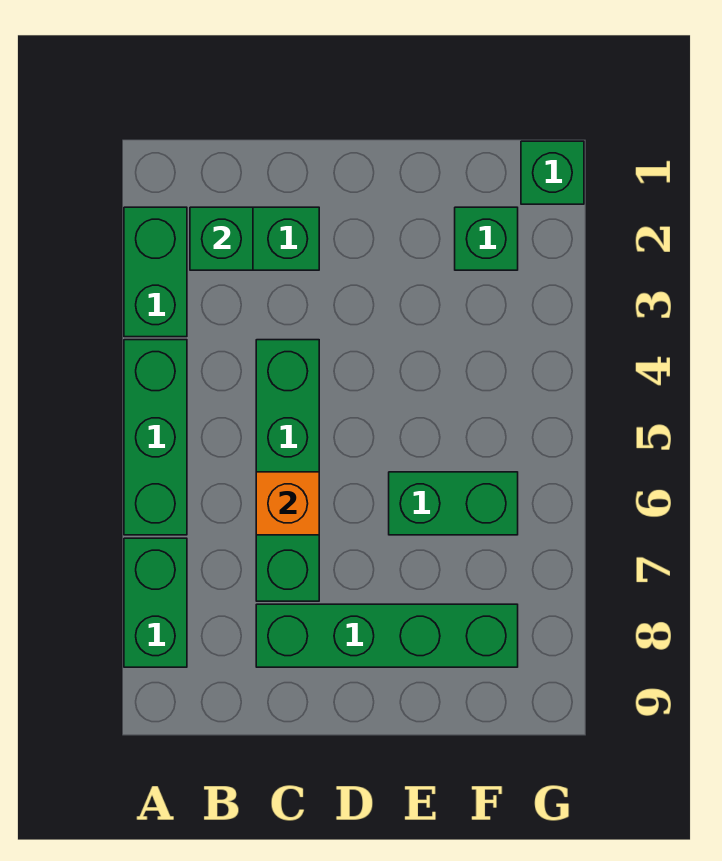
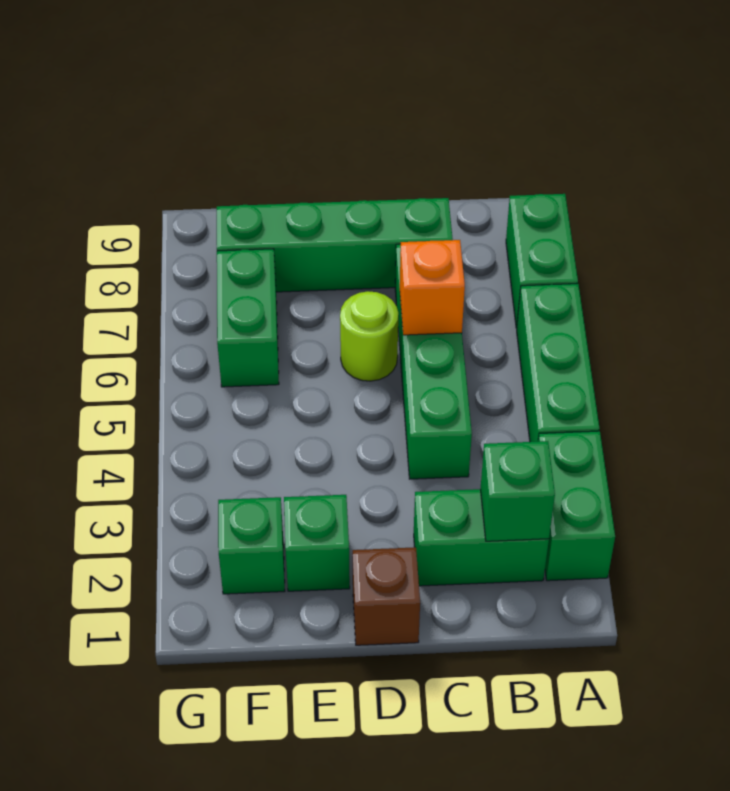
none -> brown brick D1 level 1
none -> lime round brick D6 level 1
green brick E6:F6 level 1 -> green brick F6:F7 level 1
green brick G1 level 1 -> green brick E2 level 1

